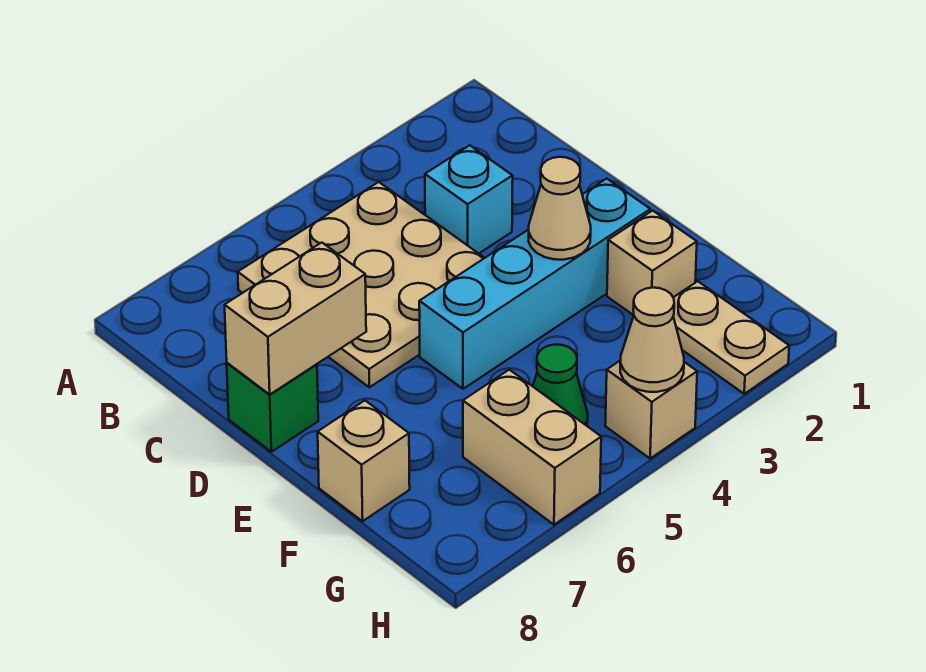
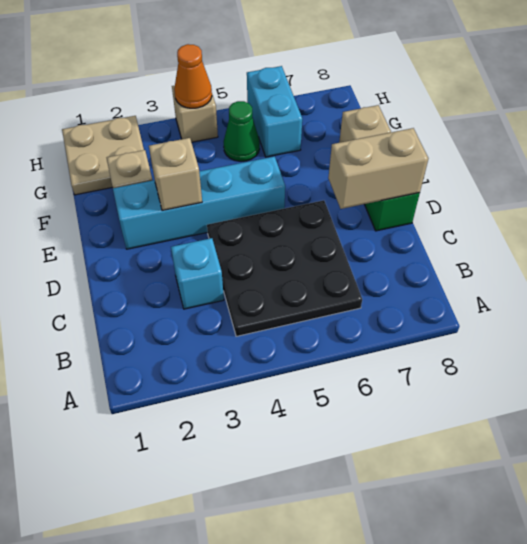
tan plate B4:D6 level 1 -> black plate B4:D6 level 1
tan cone E3 level 2 -> tan brick E3 level 2
tan plate G2:H2 level 1 -> tan plate G1:H2 level 1
tan brick G6:H6 level 1 -> cyan brick G6:H6 level 1
tan cone H4 level 2 -> orange cone H4 level 2

